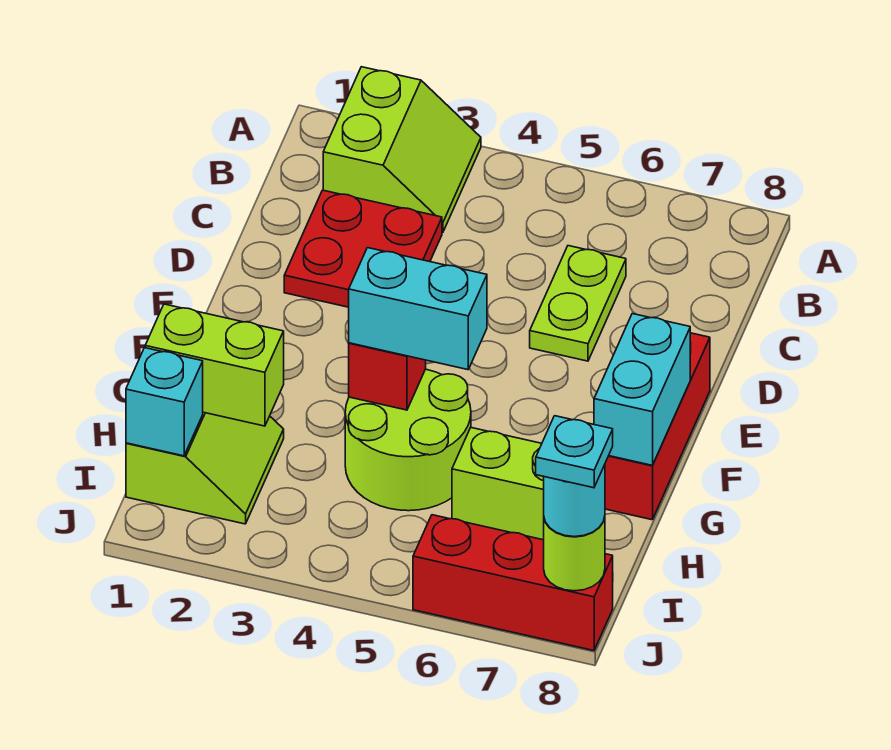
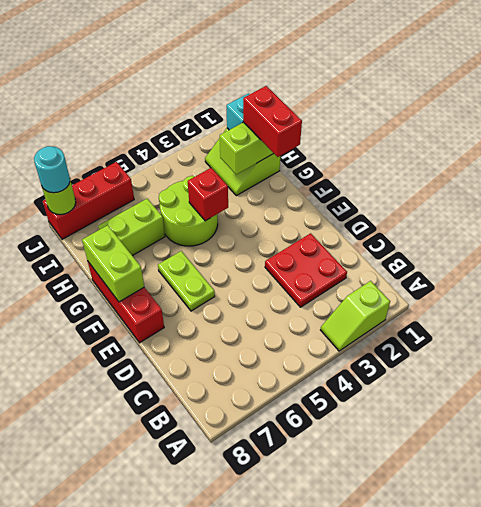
lime slope A2:B3 level 1 top 2 -> lime slope A2:A3 level 1 top 2
lime plate C6:D6 level 1 -> lime plate E6:F6 level 1
cyan brick F8:G8 level 2 -> lime brick F8:G8 level 2
none -> red brick G1:H1 level 3
cyan brick G4:G5 level 3 -> none
cyan plate J8 level 4 -> none

